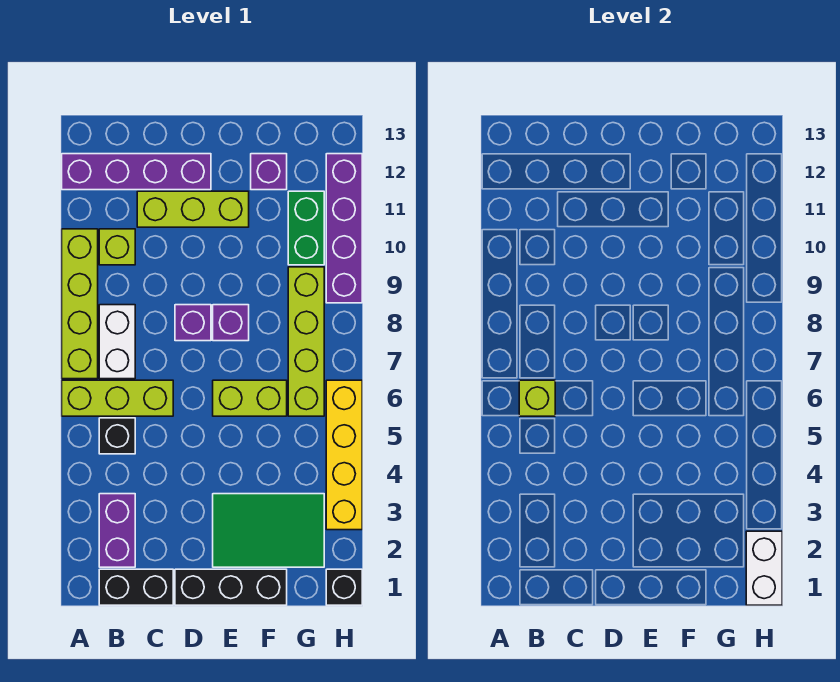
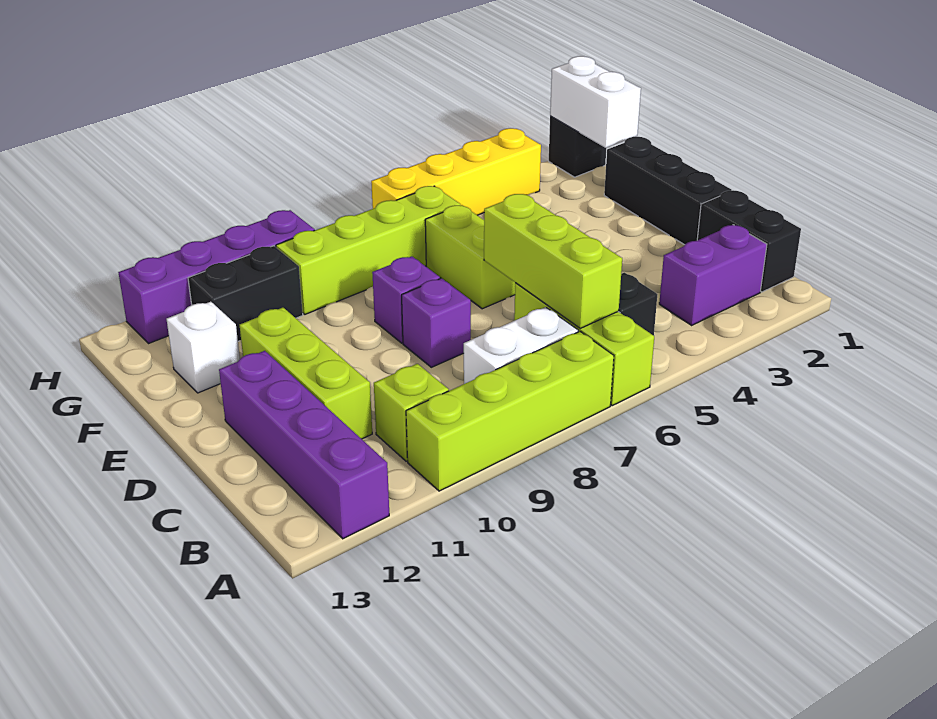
lime brick B6 level 2 -> lime brick B6:D6 level 2
green tile E2:G3 level 1 -> none
purple brick F12 level 1 -> white brick F12 level 1
green brick G10:G11 level 1 -> black brick G10:G11 level 1
white brick H1:H2 level 2 -> white brick G1:H1 level 2

